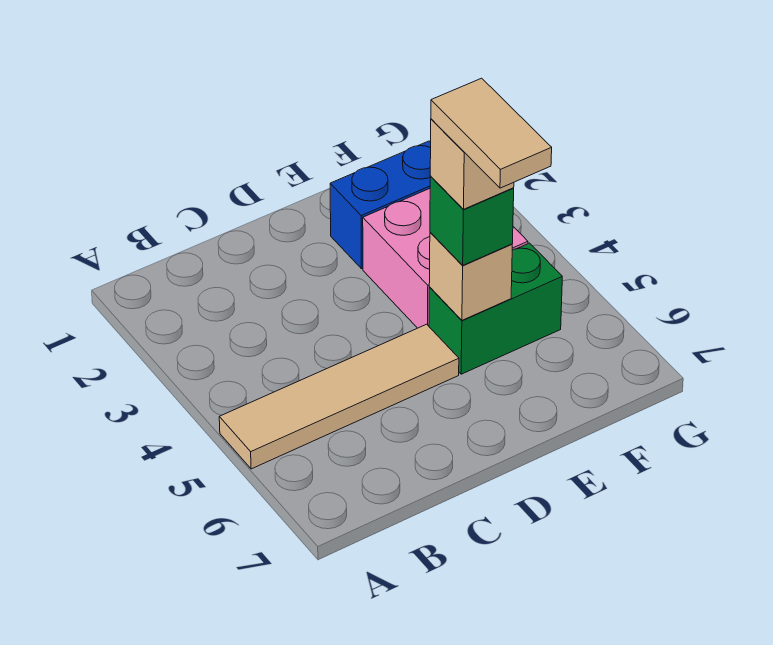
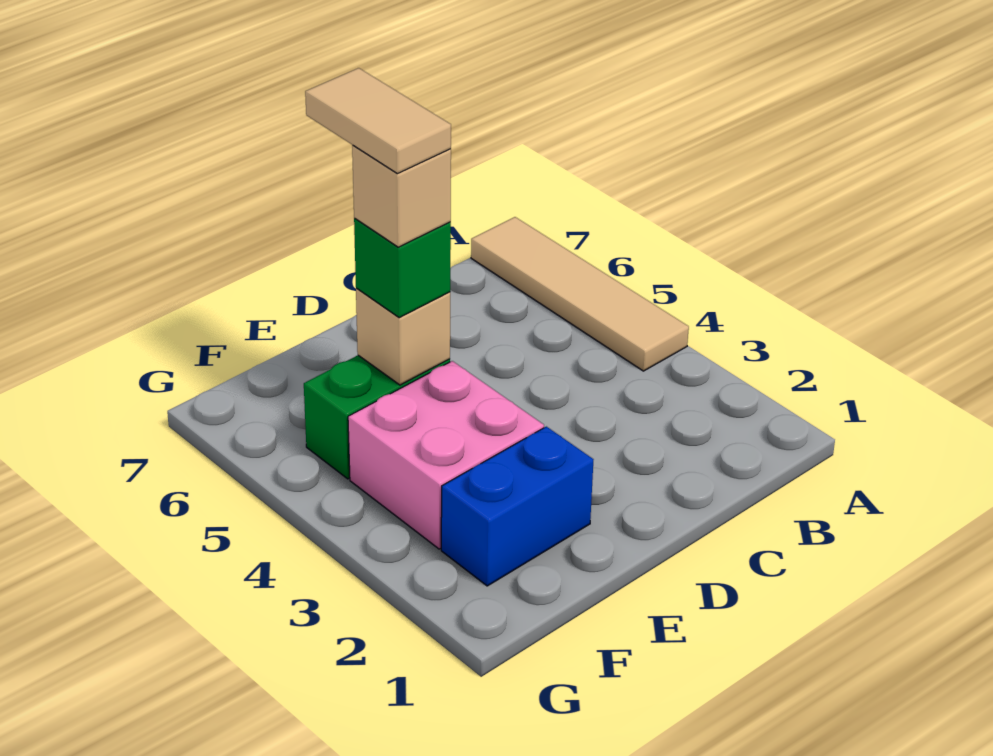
tan tile A5:D5 level 1 -> tan tile A4:A7 level 1

